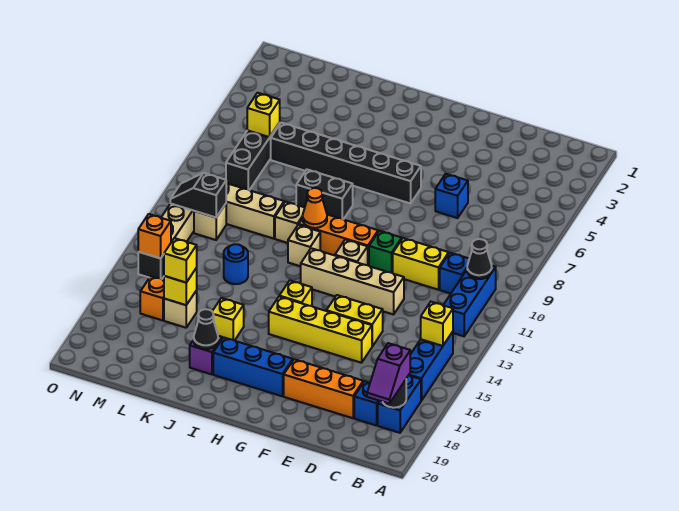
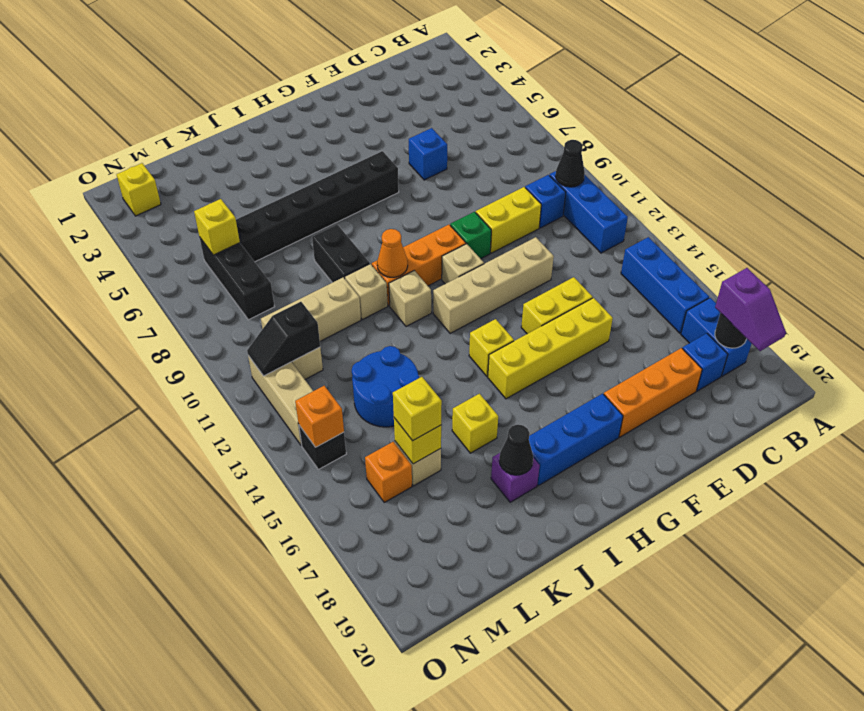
yellow brick B14 level 2 -> yellow brick N2 level 1
black brick I8:J8 level 1 -> black brick J8:J9 level 1
blue round brick K13 level 1 -> blue round brick K13:L14 level 1

